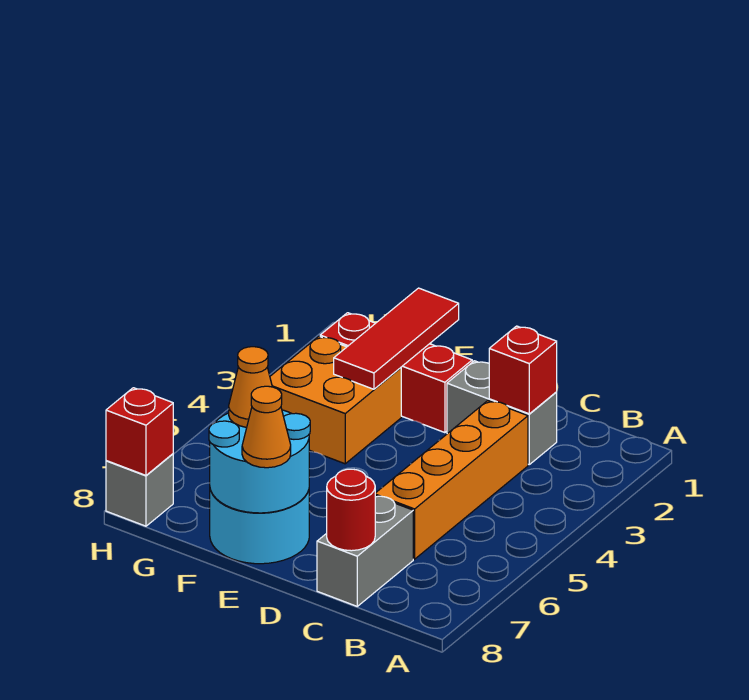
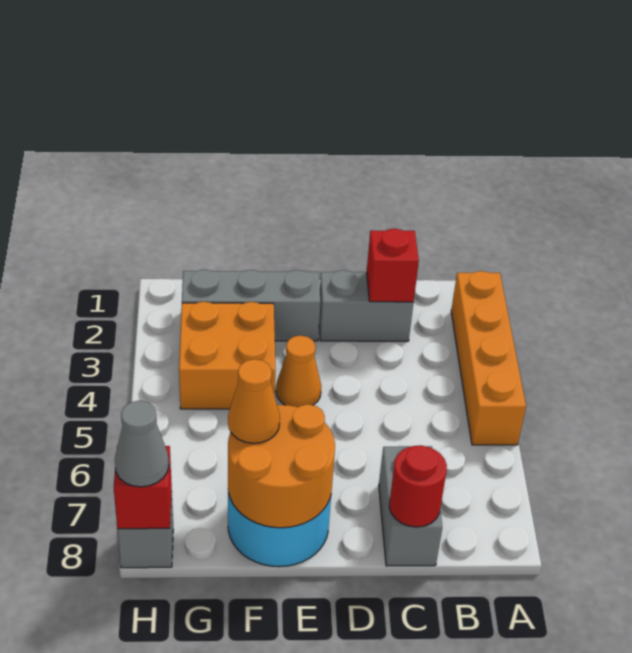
orange brick C3:C6 level 1 -> orange brick A2:A5 level 1
red brick E2:G2 level 1 -> grey brick E2:G2 level 1
cyan round brick E7:F8 level 2 -> orange round brick E7:F8 level 2
orange cone E8 level 3 -> orange cone E4 level 1
red tile F1:F3 level 2 -> none
none -> grey cone H8 level 3

